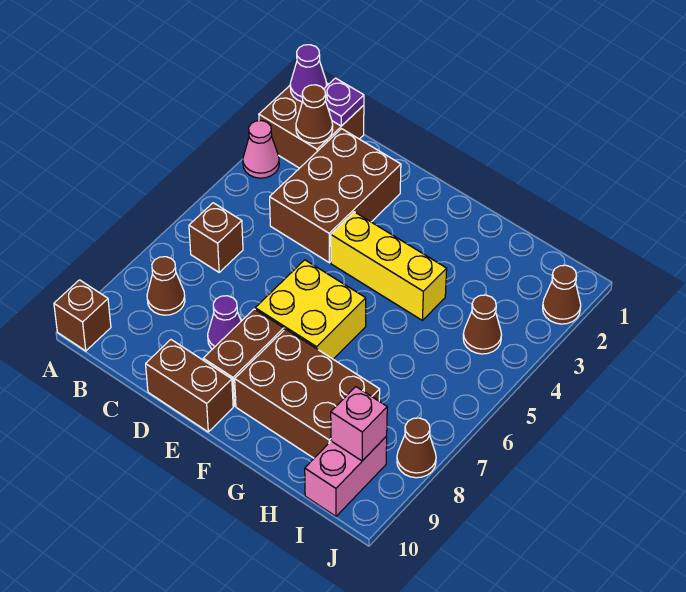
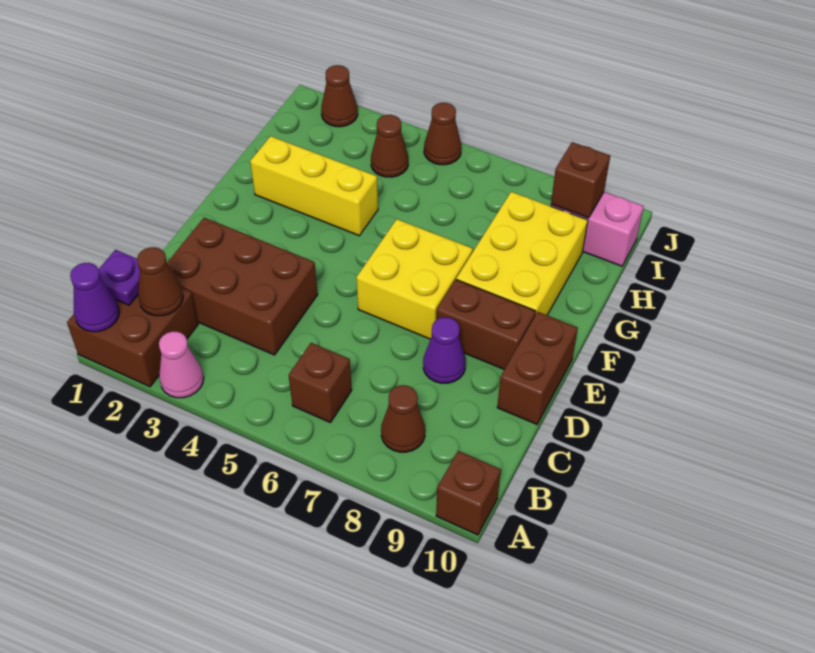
yellow brick E4:G4 level 1 -> yellow brick G2:G4 level 1
brown brick F8:H9 level 1 -> yellow brick F8:H9 level 1
pink brick I9 level 2 -> brown brick I9 level 2
brown cone J8 level 1 -> brown cone J5 level 1

